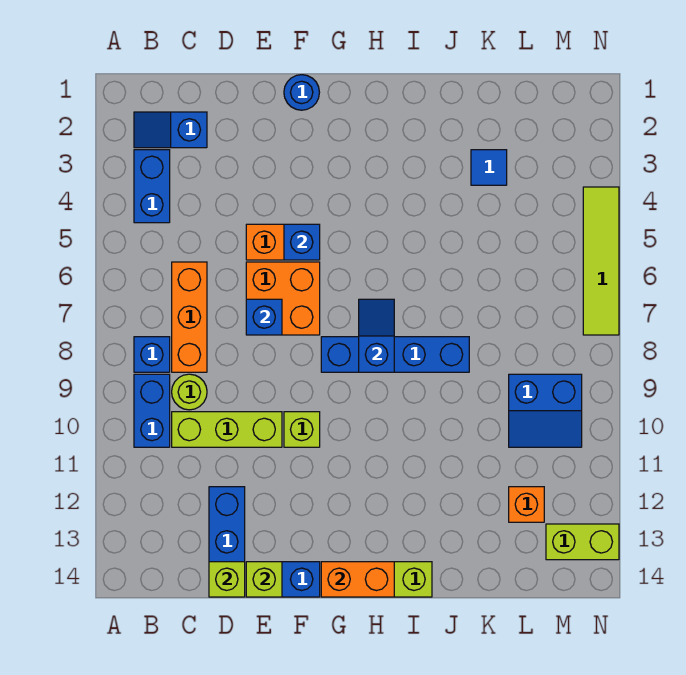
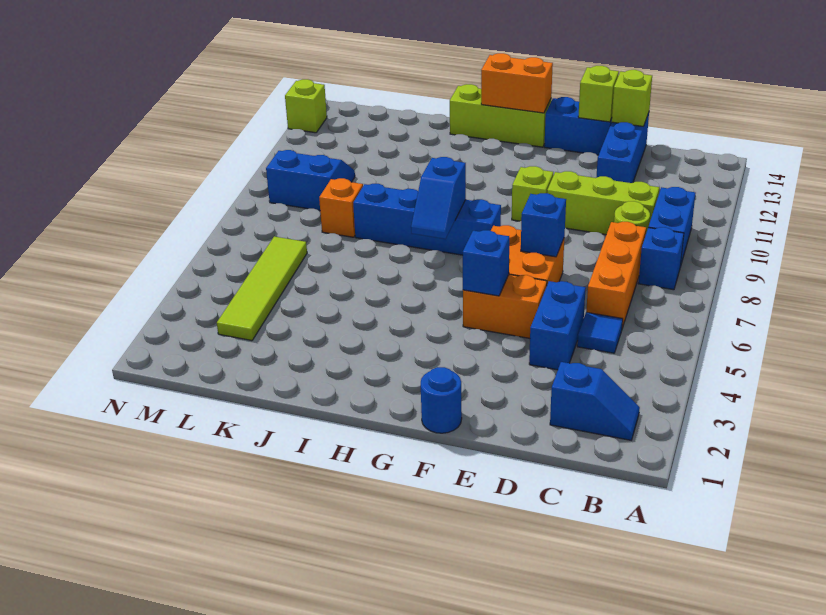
blue brick B3:B4 level 1 -> blue brick D4:D5 level 1
blue tile K3 level 1 -> blue tile C5 level 1
orange brick L12 level 1 -> orange brick K8 level 1
lime brick M13:N13 level 1 -> lime brick N13 level 1
lime tile N4:N7 level 1 -> lime tile L3:L6 level 1

